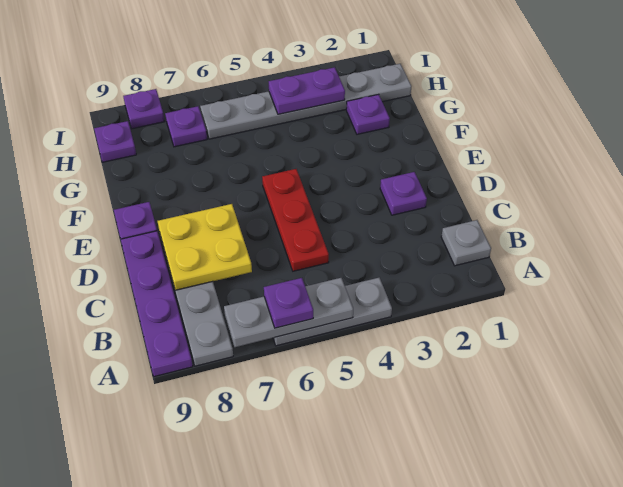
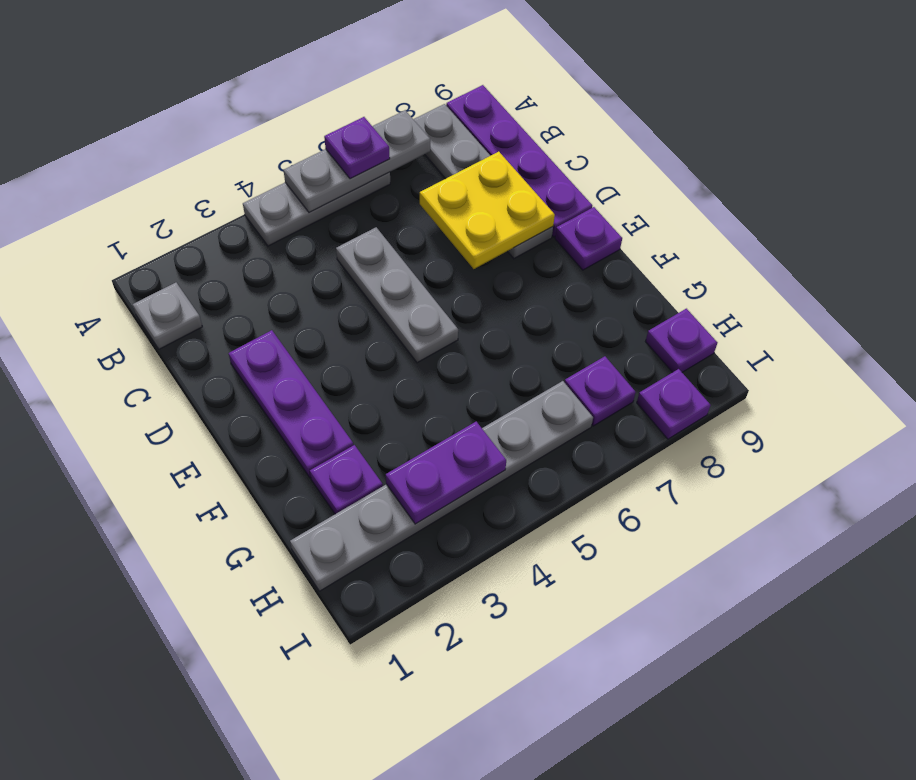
red plate C5:E5 level 1 -> grey plate C5:E5 level 1
purple plate D2 level 1 -> purple plate D2:F2 level 1

